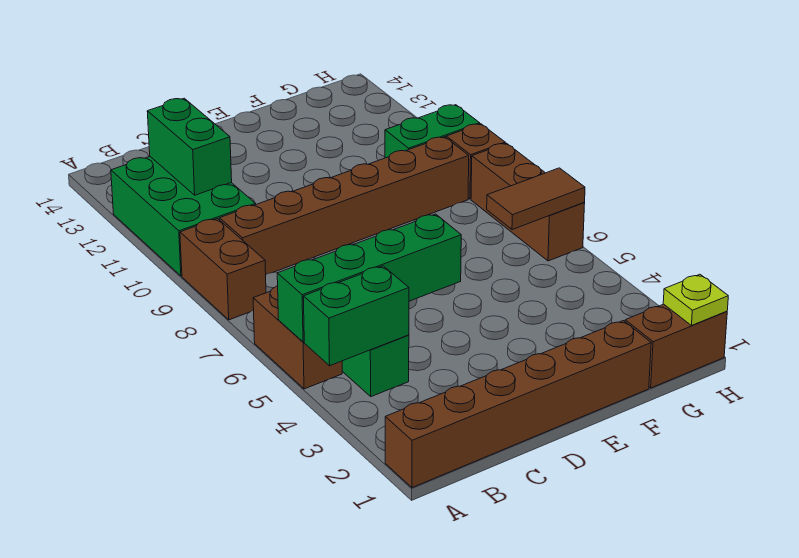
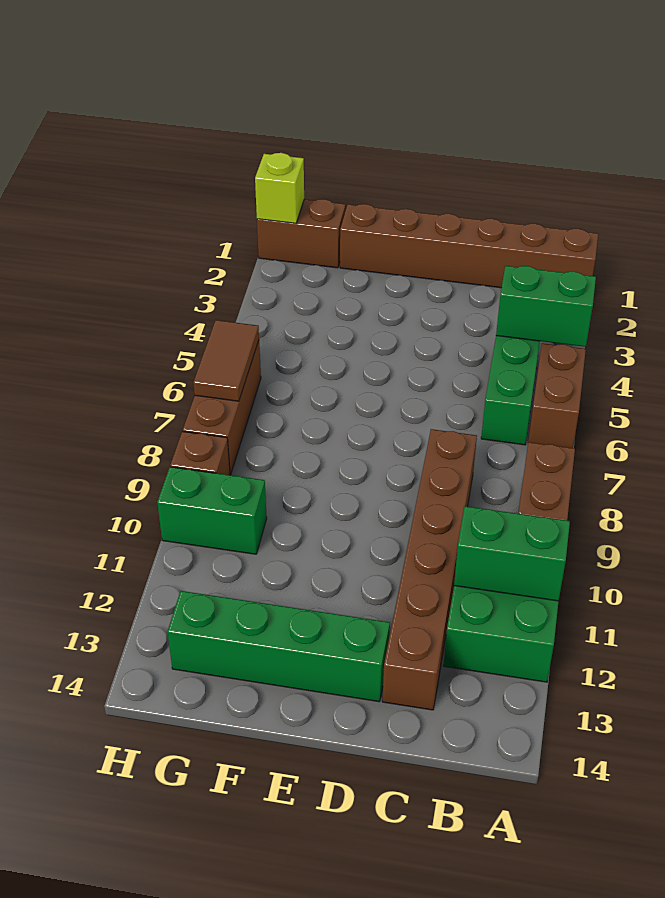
green brick A5:D5 level 2 -> green brick D13:G13 level 1
brown brick B9:G9 level 1 -> brown brick C8:C13 level 1
green brick B11:B12 level 2 -> green brick A11:B11 level 2
brown tile G6:H6 level 2 -> brown tile H6:H7 level 2
lime plate H1 level 2 -> lime brick H1 level 2

